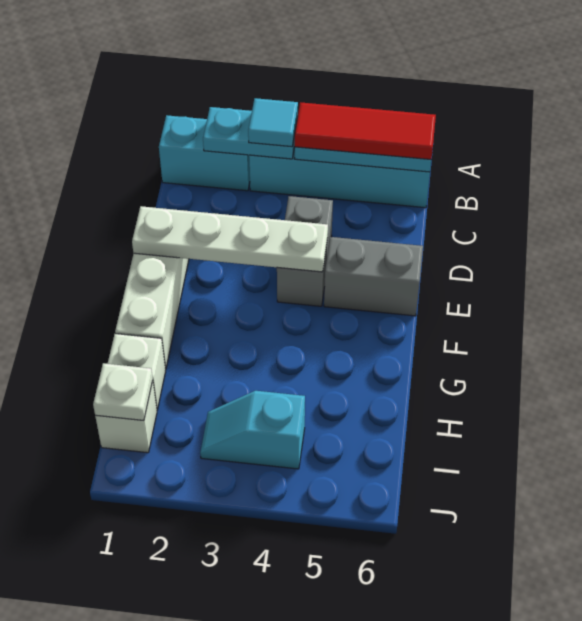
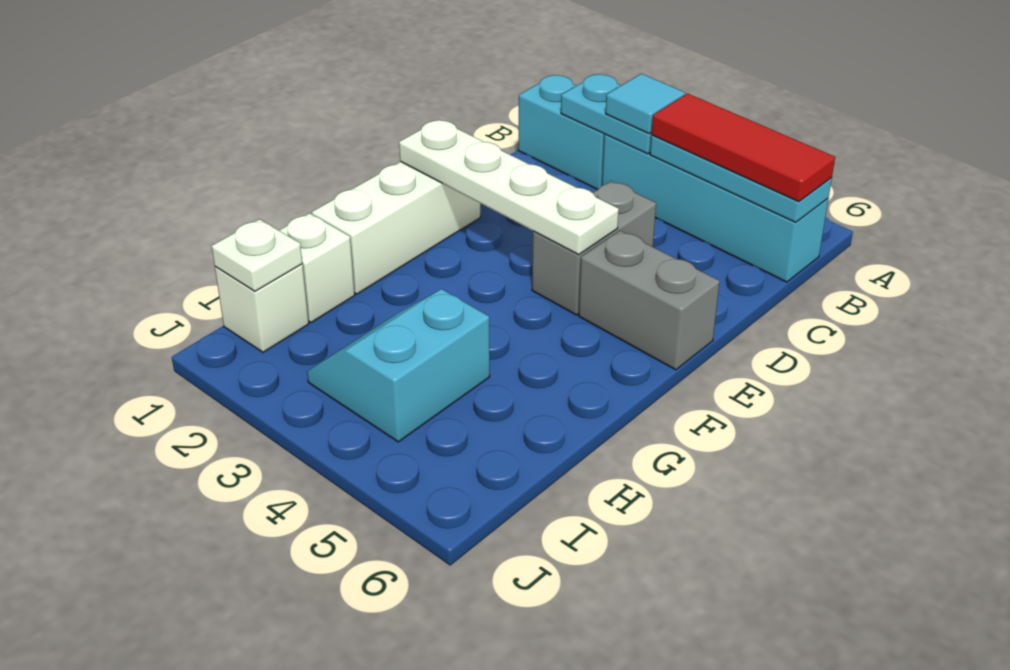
cyan slope I3:I4 level 1 top 4 -> cyan slope H3:I4 level 1 top 4

